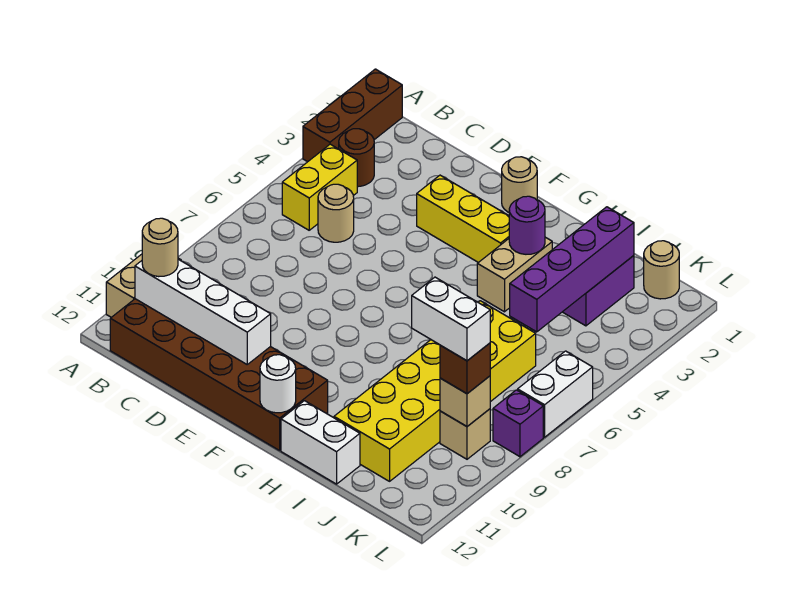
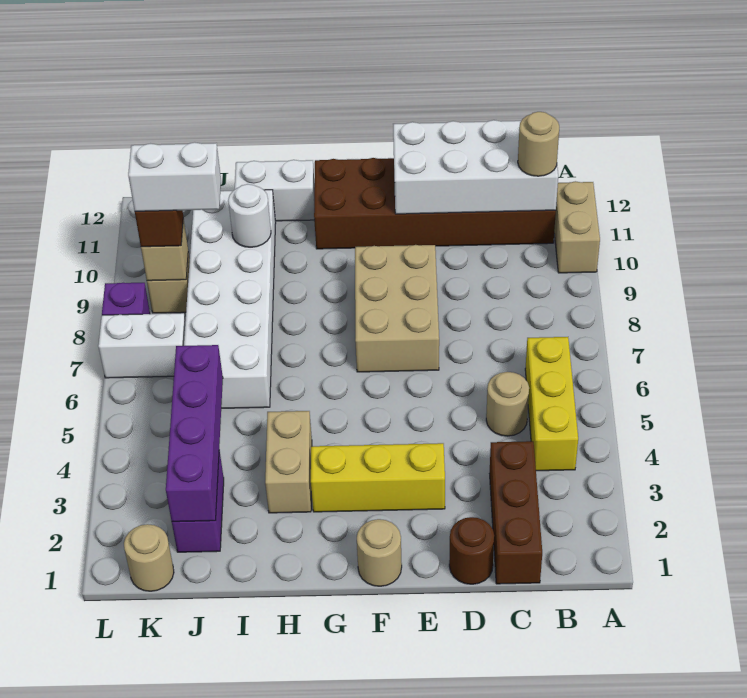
brown brick A1:A3 level 1 -> brown brick C1:C3 level 1
brown round brick B3 level 1 -> brown round brick D1 level 1
yellow brick B4:B5 level 1 -> yellow brick B4:B6 level 1
white brick B11:E11 level 2 -> white brick B11:E12 level 2
none -> tan brick E7:F9 level 1
white round brick G12 level 2 -> white round brick I10 level 2
purple round brick H3 level 2 -> none
yellow brick I6:J11 level 1 -> white brick I6:J11 level 1
white brick L6:L7 level 1 -> white brick K7:L7 level 1

